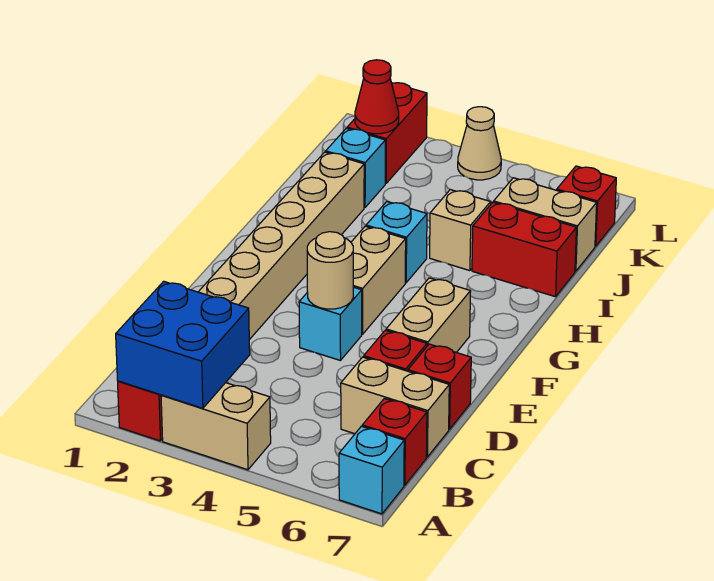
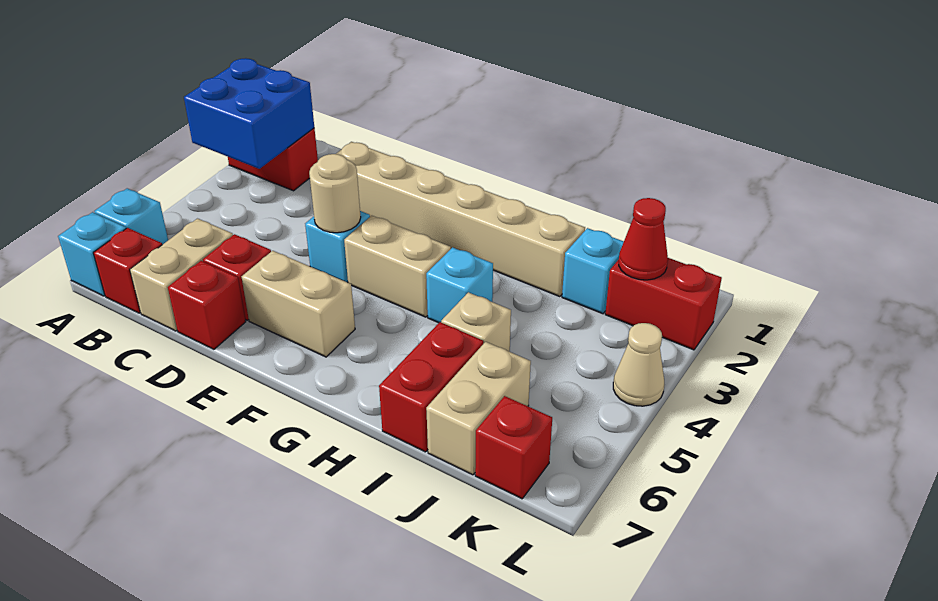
tan brick A3:A4 level 1 -> none
none -> cyan brick A6 level 1

